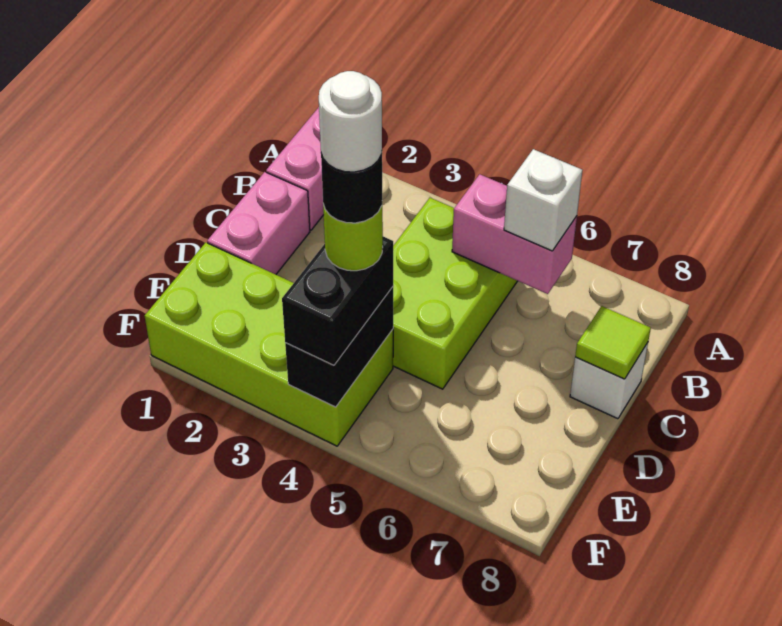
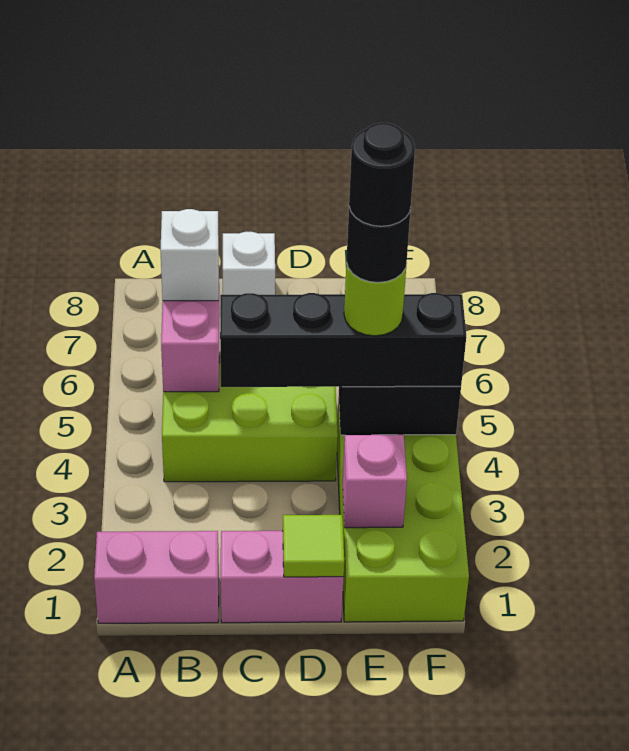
lime tile C8 level 2 -> lime tile D1 level 2
none -> pink brick E2 level 2
black brick E4:F4 level 3 -> black brick C4:F4 level 3
white round brick E4 level 6 -> black round brick E4 level 6

